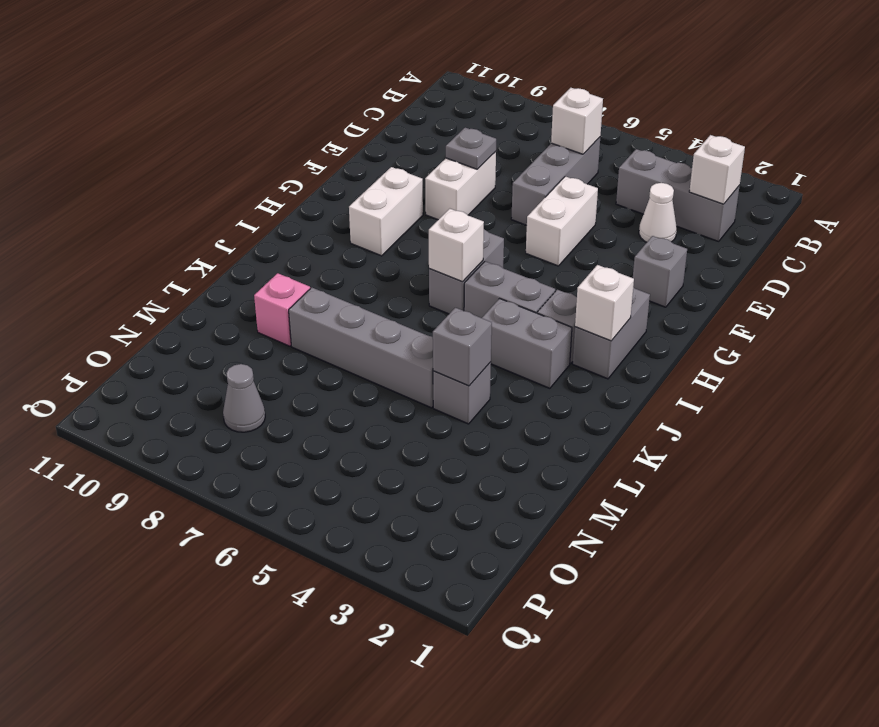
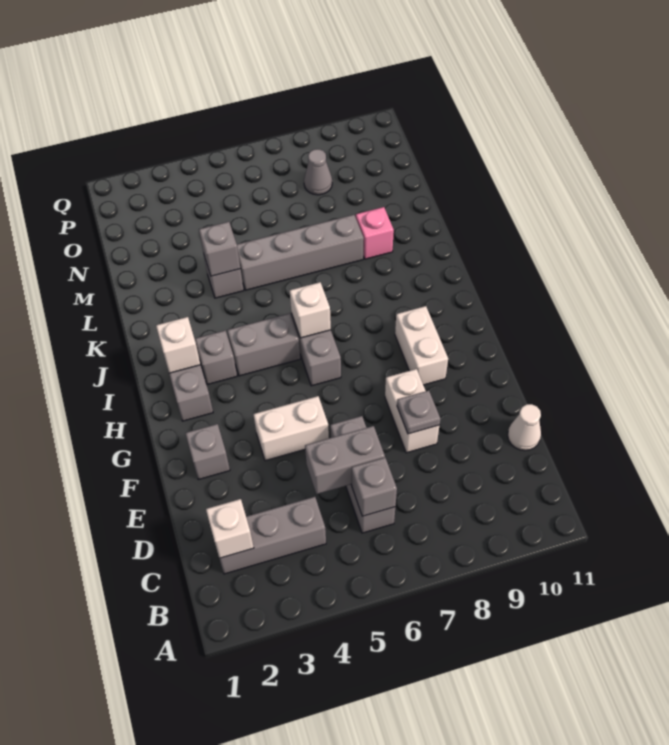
white brick C6 level 2 -> grey brick C6 level 2
white cone D3 level 1 -> white cone D11 level 1
white brick E5:F5 level 1 -> white brick F4:F5 level 1
grey brick J3:J4 level 1 -> grey brick D5:D6 level 2

